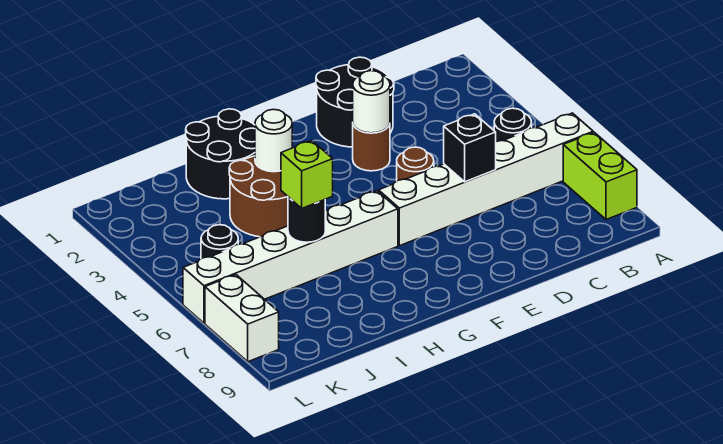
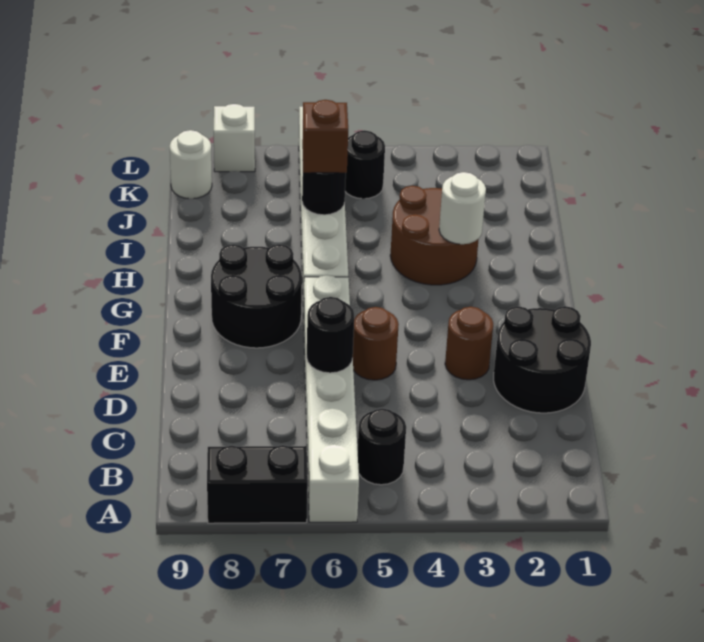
lime brick A7:A8 level 1 -> black brick A7:A8 level 1
black brick D6 level 2 -> black round brick D6 level 2
white round brick E3 level 2 -> white round brick K9 level 1
black round brick H1:I2 level 1 -> black round brick F7:G8 level 1
lime brick I6 level 3 -> brown brick I6 level 3
white brick L7:L8 level 1 -> white brick L8 level 1

